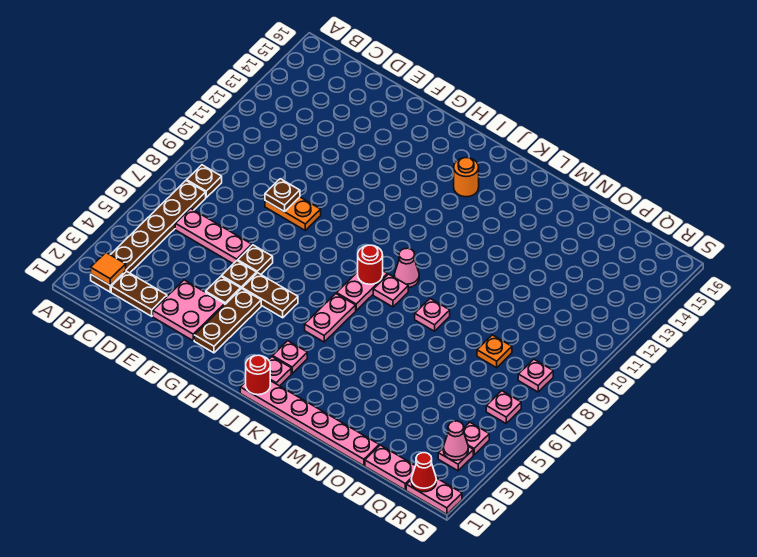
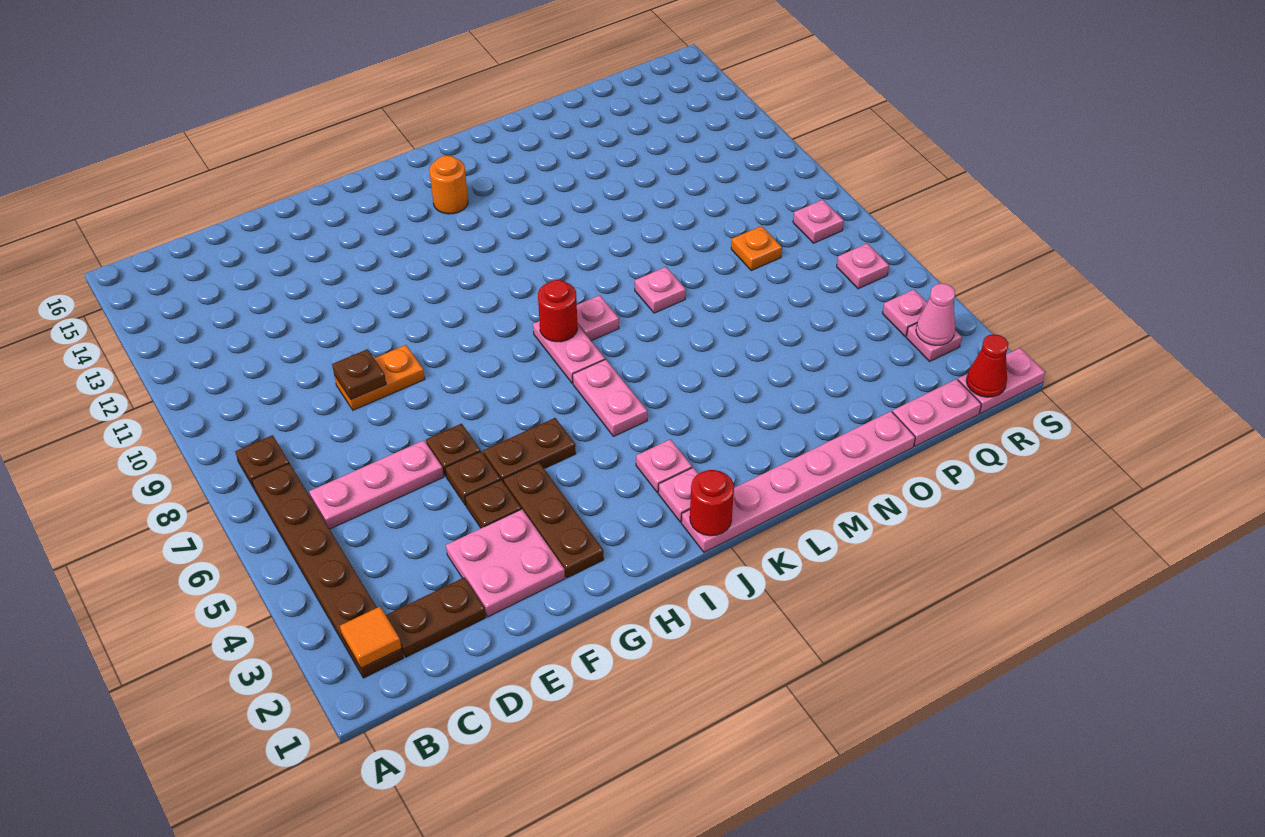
pink cone K9 level 1 -> none

